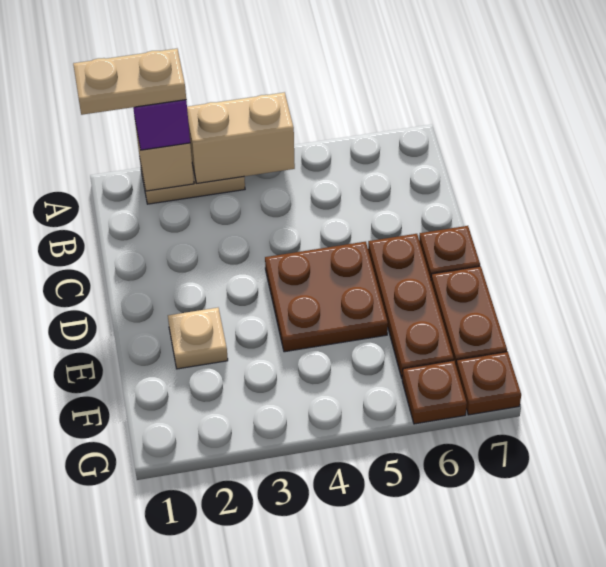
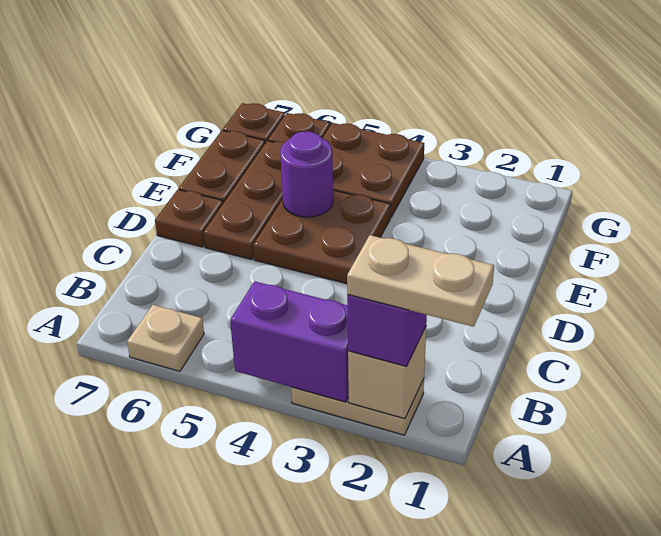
tan brick A3:A4 level 2 -> purple brick A3:A4 level 2
tan plate E2 level 1 -> tan plate A6 level 1
none -> purple round brick E5 level 2
none -> brown plate F4:G5 level 1

